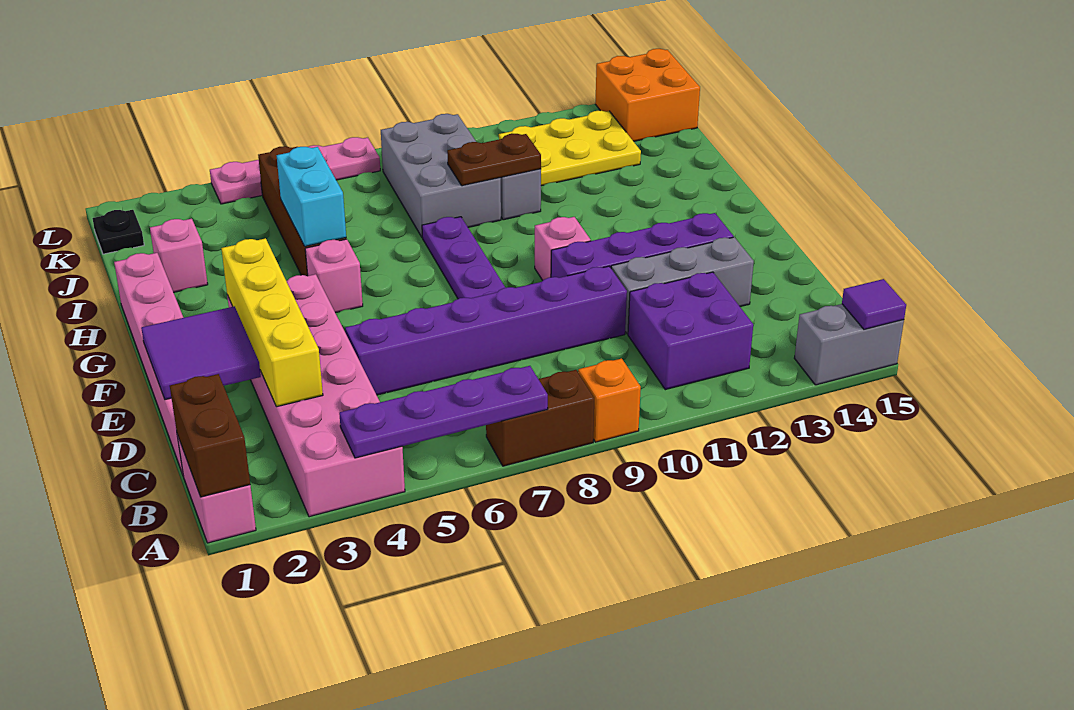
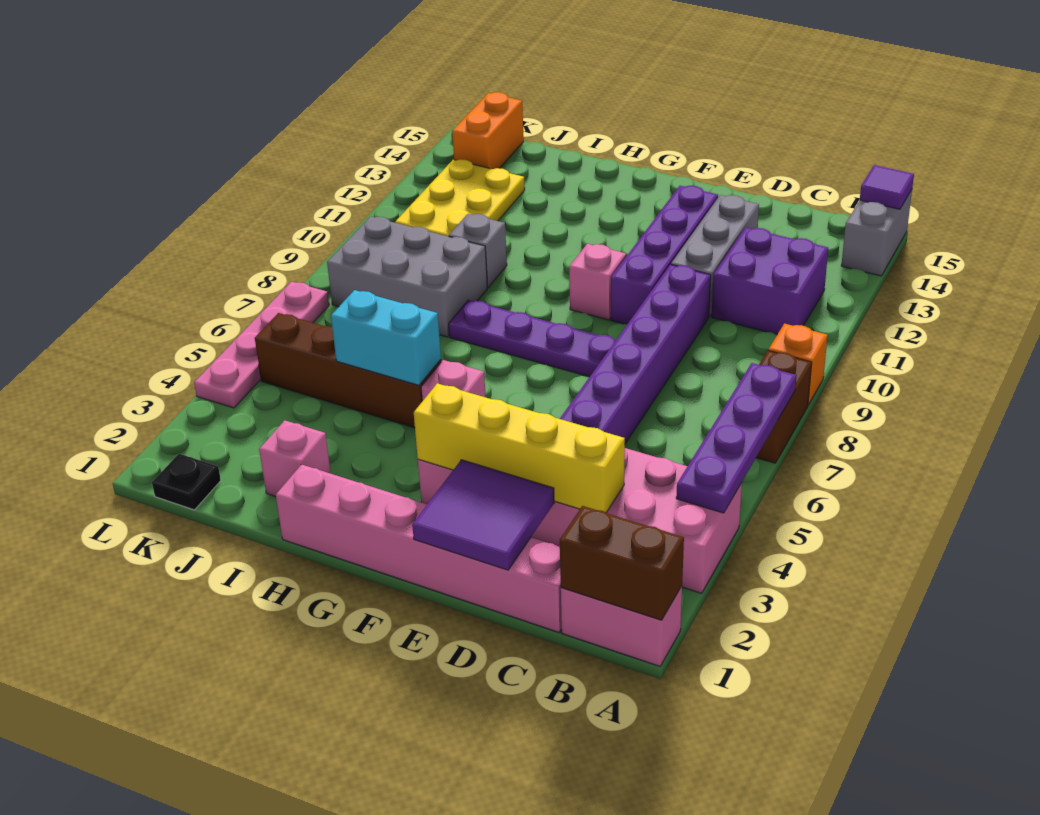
brown plate I9:I10 level 2 -> none
orange brick K14:L15 level 1 -> orange brick K14:K15 level 1

